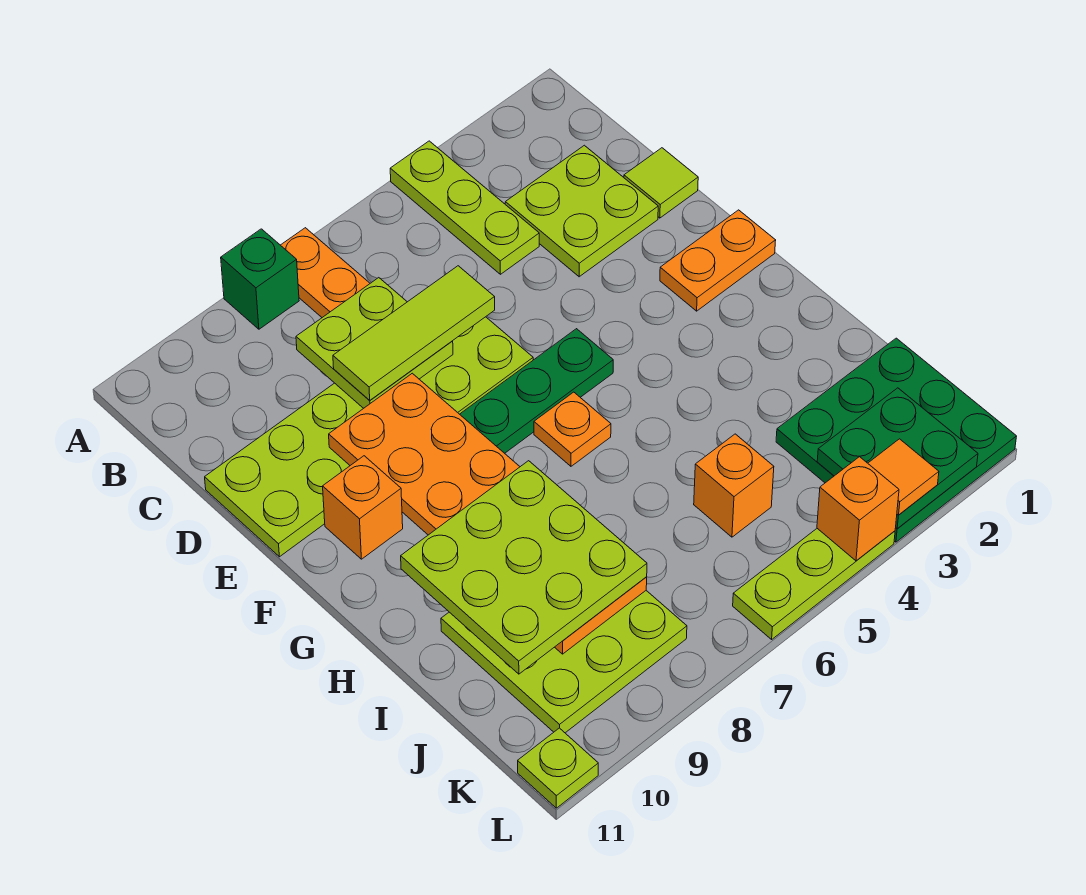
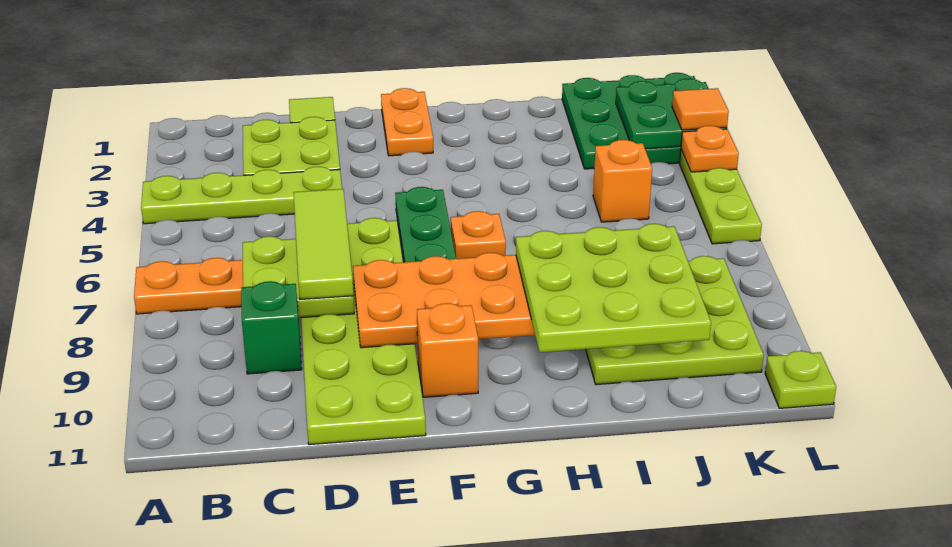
lime plate A4:C4 level 1 -> lime plate A4:D4 level 1
green brick A8 level 1 -> green brick C9 level 1
orange brick L4 level 2 -> orange plate L4 level 2

